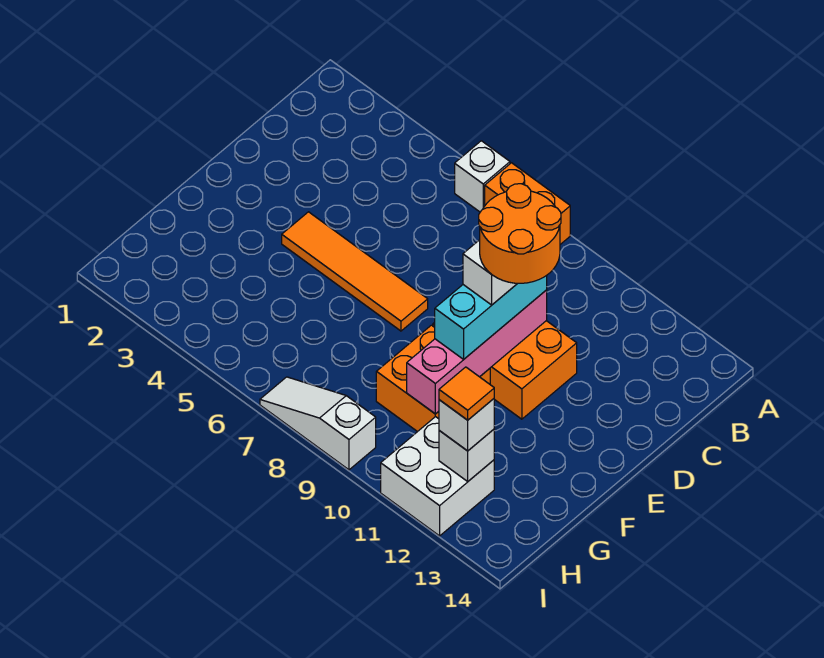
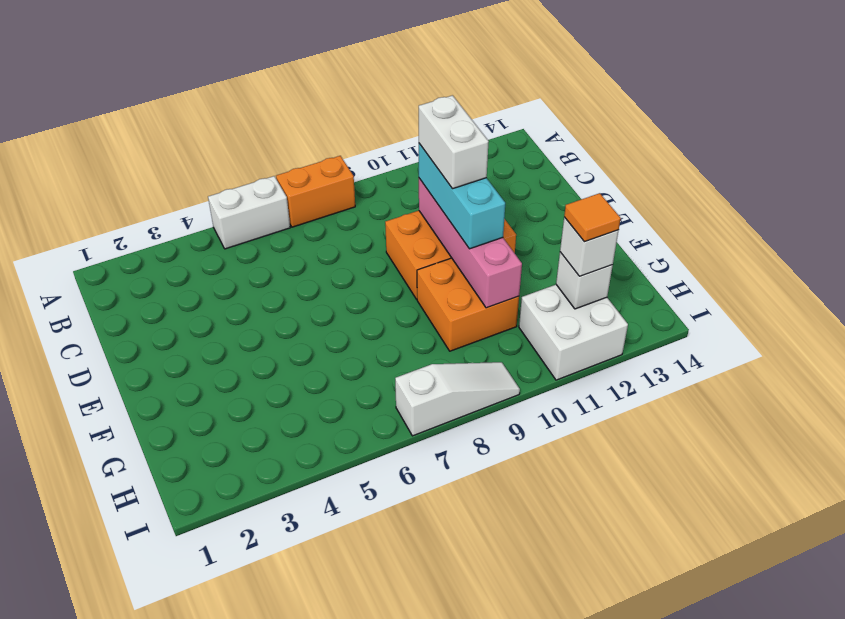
white brick A6 level 1 -> white brick A5:A6 level 1
orange round brick D10:E11 level 5 -> none
orange tile E4:E7 level 1 -> none
white slope I7:I9 level 1 top 9 -> white slope I7:I9 level 1 top 7

